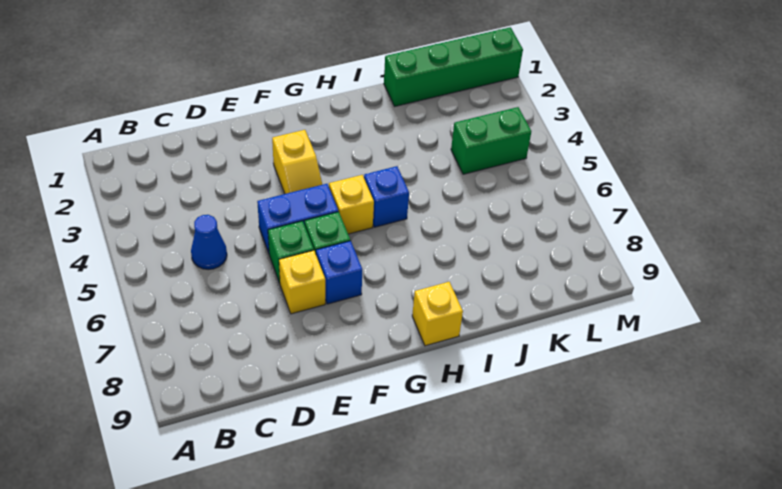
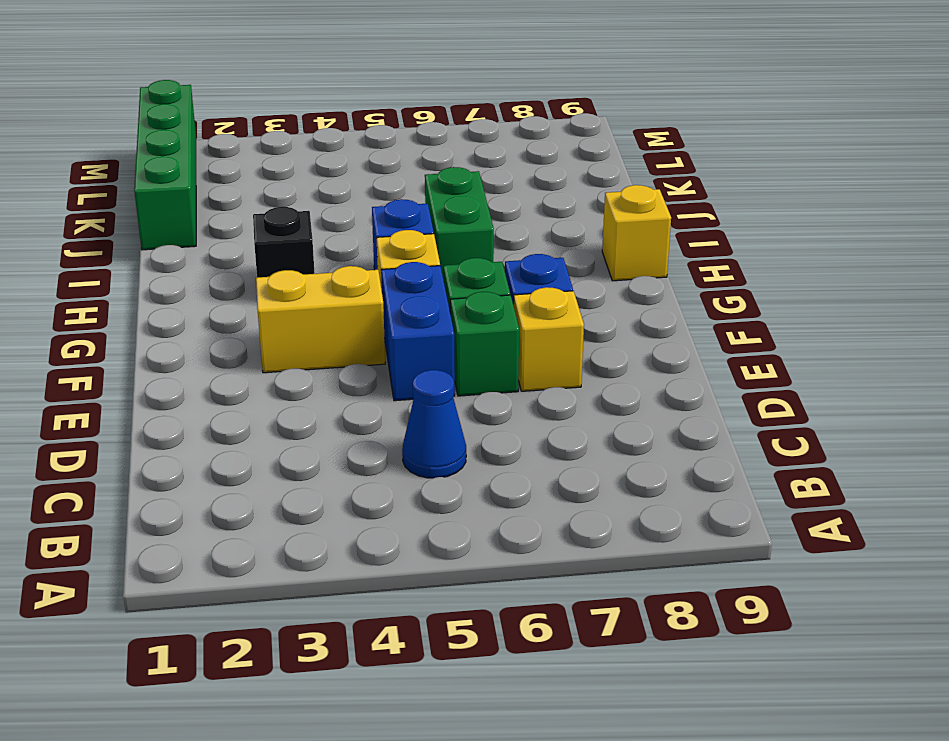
yellow slope F3:F4 level 1 top 3 -> yellow brick F3:F4 level 1
none -> black brick H3 level 1
green brick K4:L4 level 1 -> green brick H6:I6 level 1

